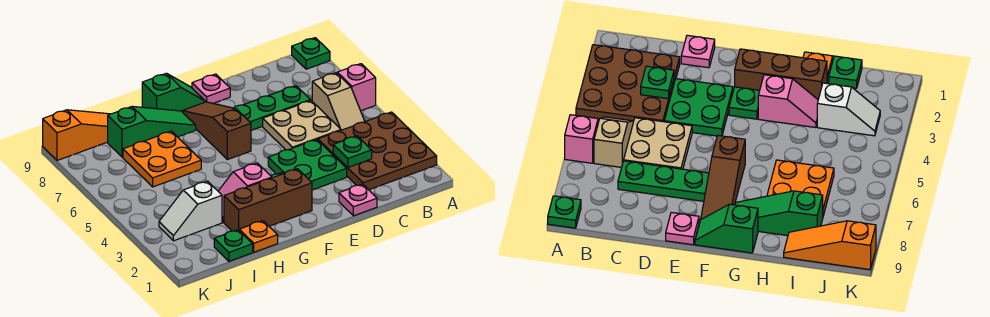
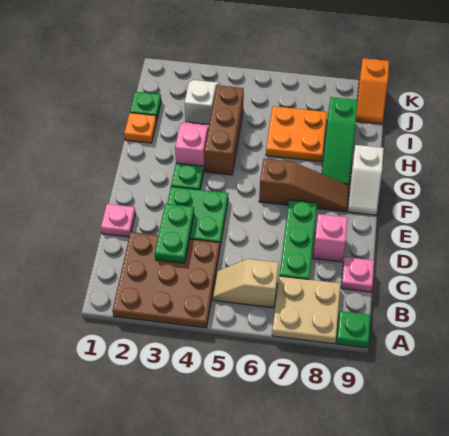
pink brick A6 level 1 -> pink brick D8 level 1
green plate C3 level 2 -> green plate C3:D3 level 2
tan plate C5:D6 level 1 -> tan plate A7:B8 level 1
pink plate E9 level 1 -> pink plate C9 level 1
brown brick F2:H2 level 1 -> brown brick G4:I4 level 1
green slope F9:G9 level 1 top G -> white slope F9:G9 level 1 top G
orange slope I9:K9 level 1 top K -> orange slope J9:K9 level 1 top K

